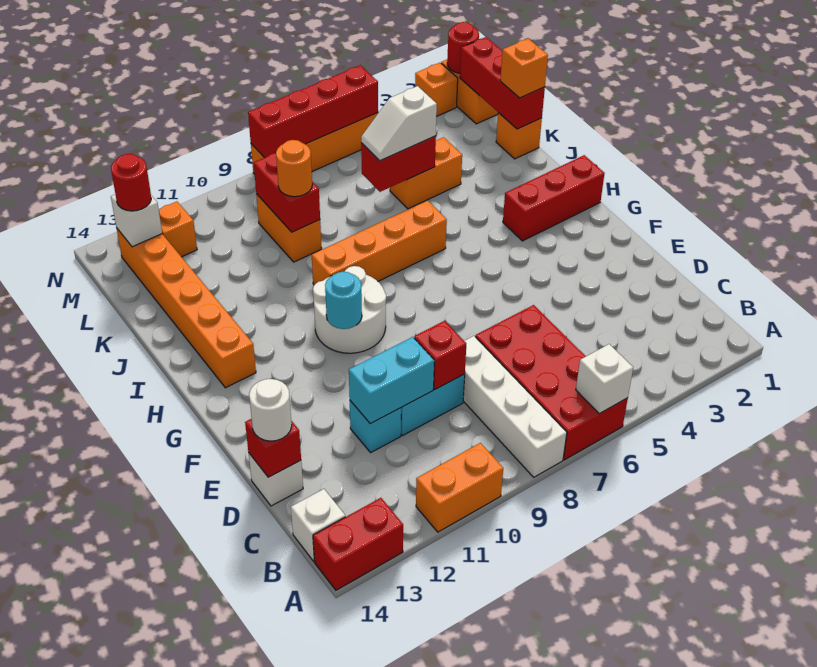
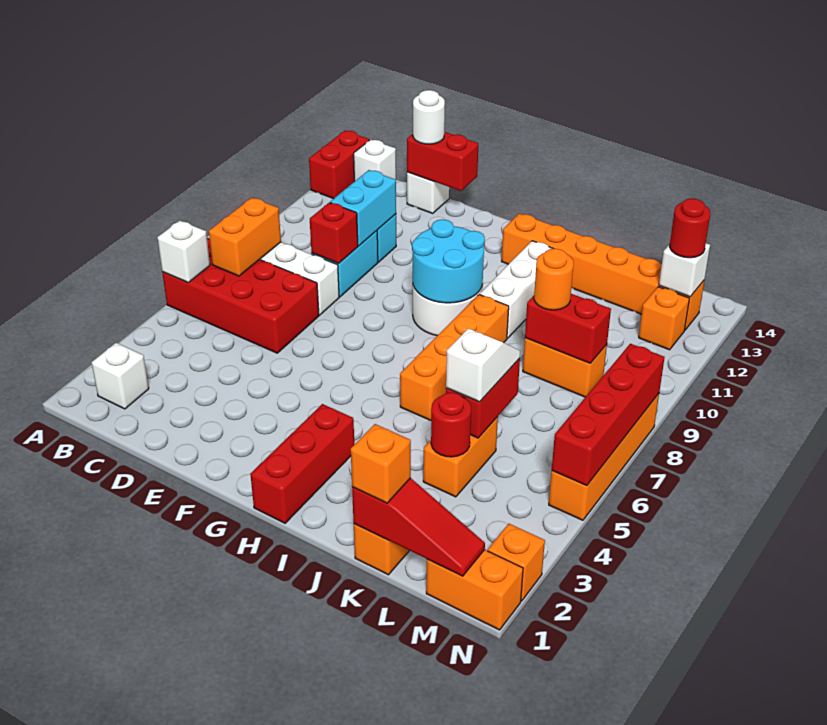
orange brick A10:A11 level 1 -> orange brick B7:B8 level 2
none -> white brick B2 level 1
red brick D14 level 2 -> red brick D14:E14 level 2
cyan round brick G10 level 2 -> cyan round brick G9:H10 level 2
none -> white brick I10:I12 level 1
red brick K1:M1 level 2 -> red slope K1:M1 level 2 top K
red round brick N1 level 2 -> red round brick K4 level 2

